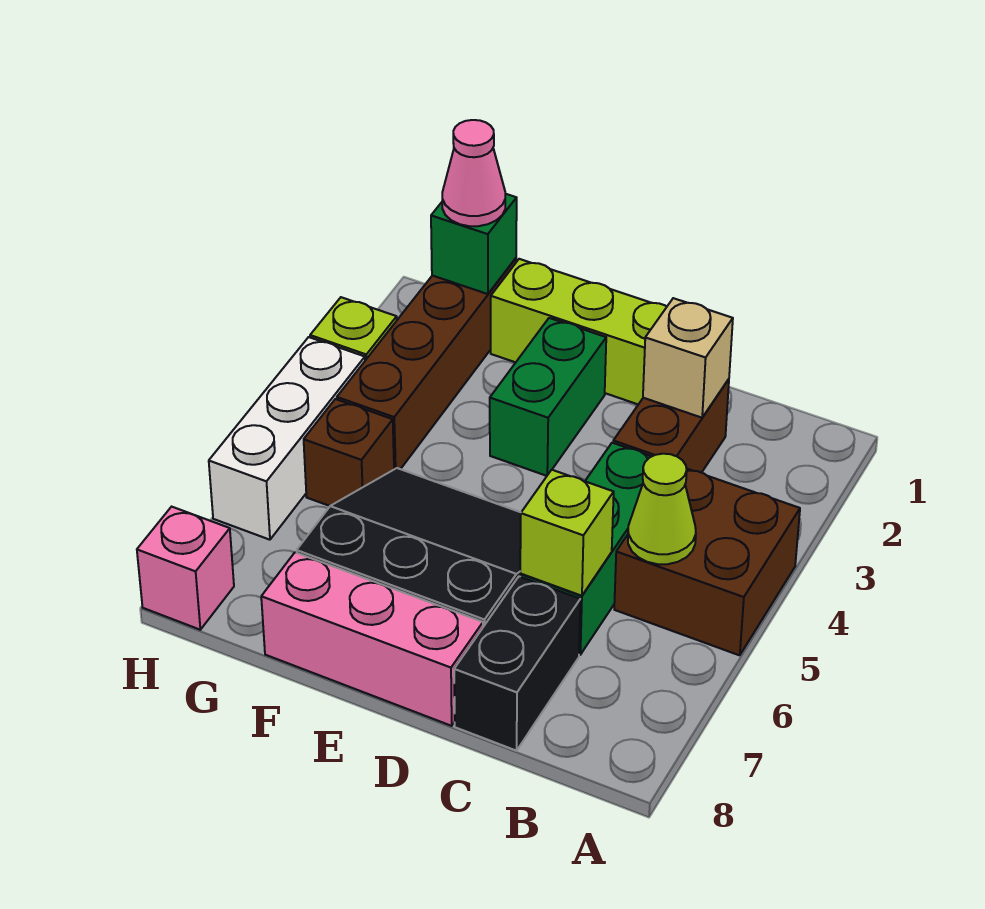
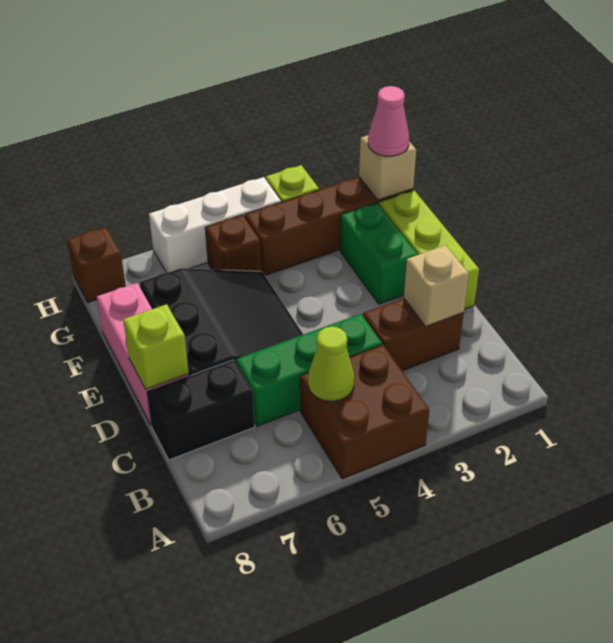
lime brick C6 level 2 -> lime brick D8 level 2
green brick E2:E3 level 1 -> green brick E2:F2 level 1
green brick G1 level 2 -> tan brick G1 level 2
pink brick H8 level 1 -> brown brick H8 level 1

